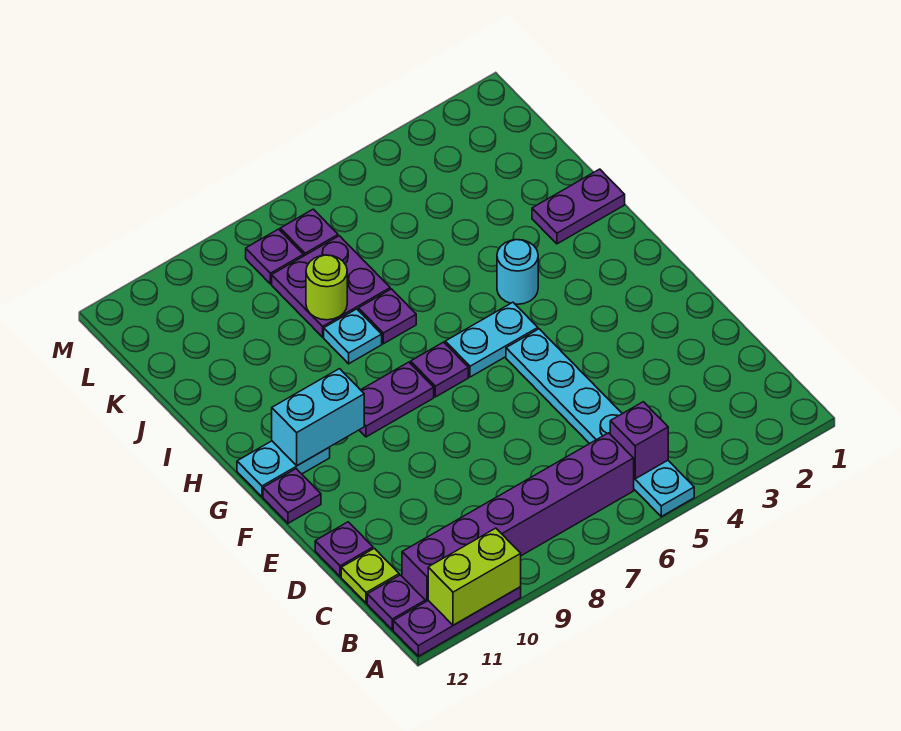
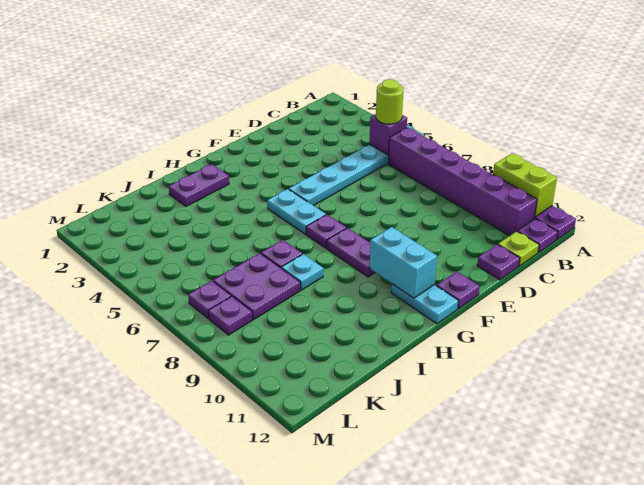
cyan round brick H4 level 1 -> none
purple plate I1:I2 level 1 -> purple plate H2:I2 level 1
lime round brick J8 level 2 -> lime round brick B5 level 3

